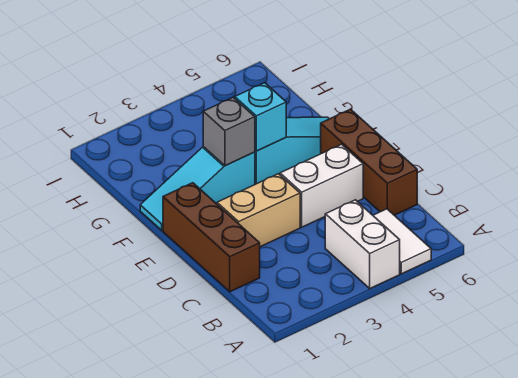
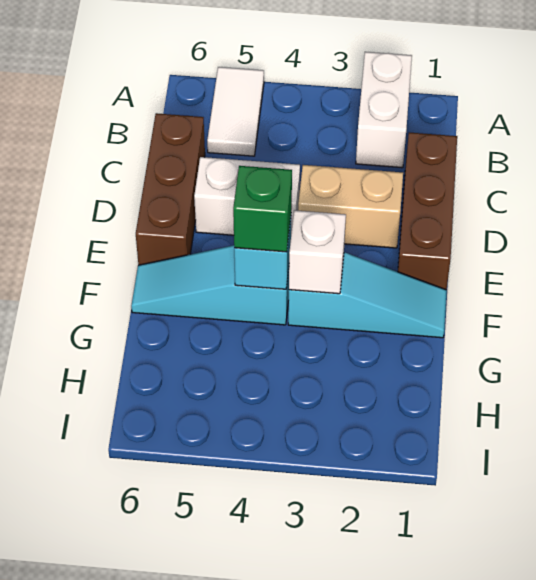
white brick A4:B4 level 1 -> white brick A2:B2 level 1
grey brick F3 level 2 -> white brick F3 level 2
none -> green brick F4 level 3

